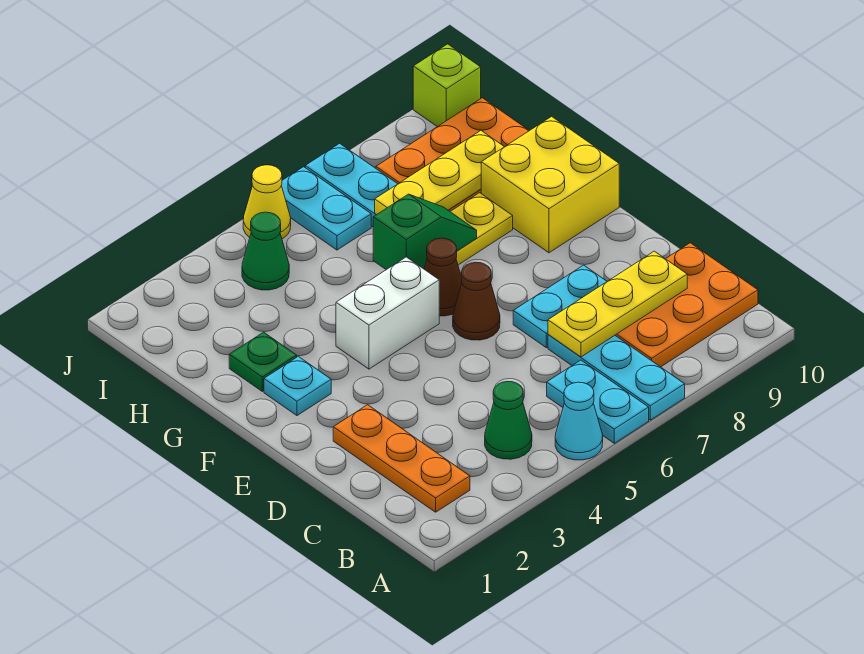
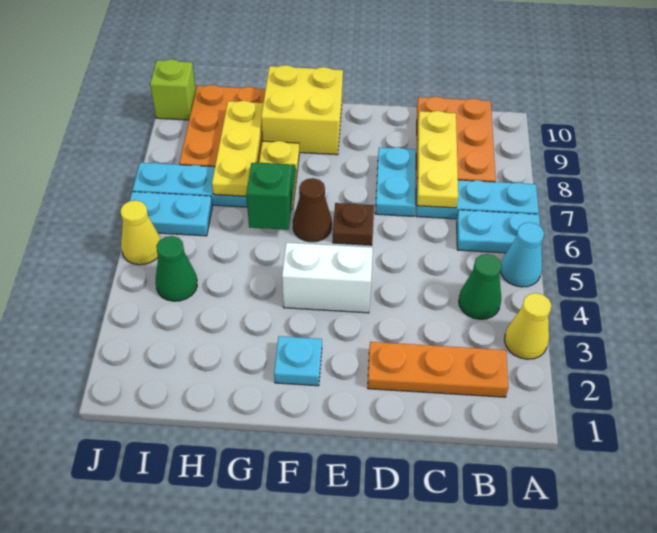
none -> yellow cone A3 level 1
brown cone E6 level 1 -> brown plate E6 level 1
white brick F4:F5 level 1 -> white brick E4:F4 level 1
green plate G2 level 1 -> none

